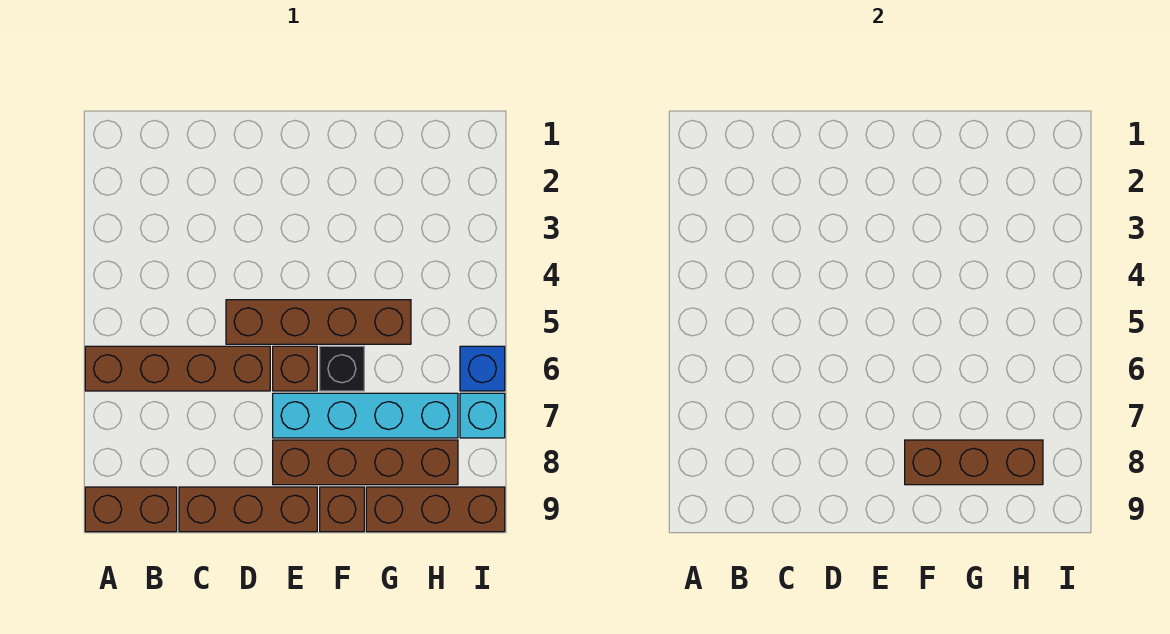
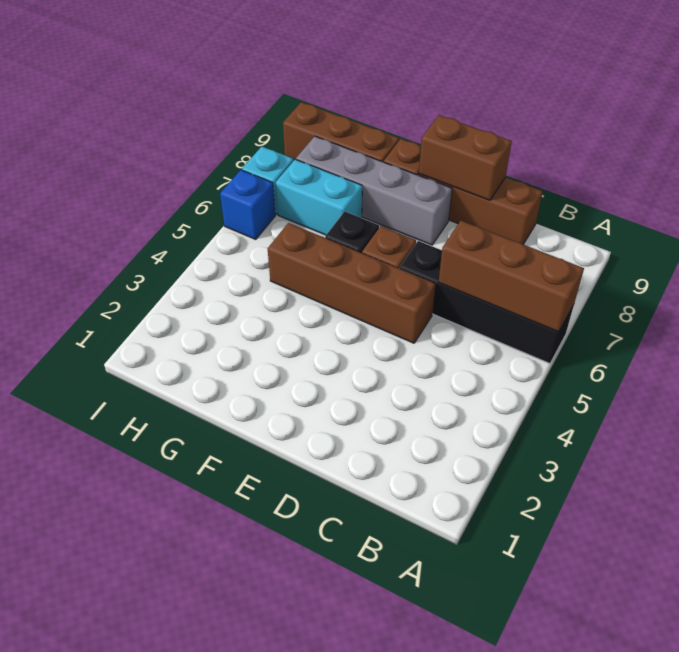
brown brick A6:D6 level 1 -> black brick A6:D6 level 1
brown brick A9:B9 level 1 -> brown brick D9:E9 level 2
cyan brick E7:H7 level 1 -> cyan brick G7:H7 level 1
brown brick E8:H8 level 1 -> grey brick E8:H8 level 1
brown brick F8:H8 level 2 -> brown brick A6:C6 level 2

